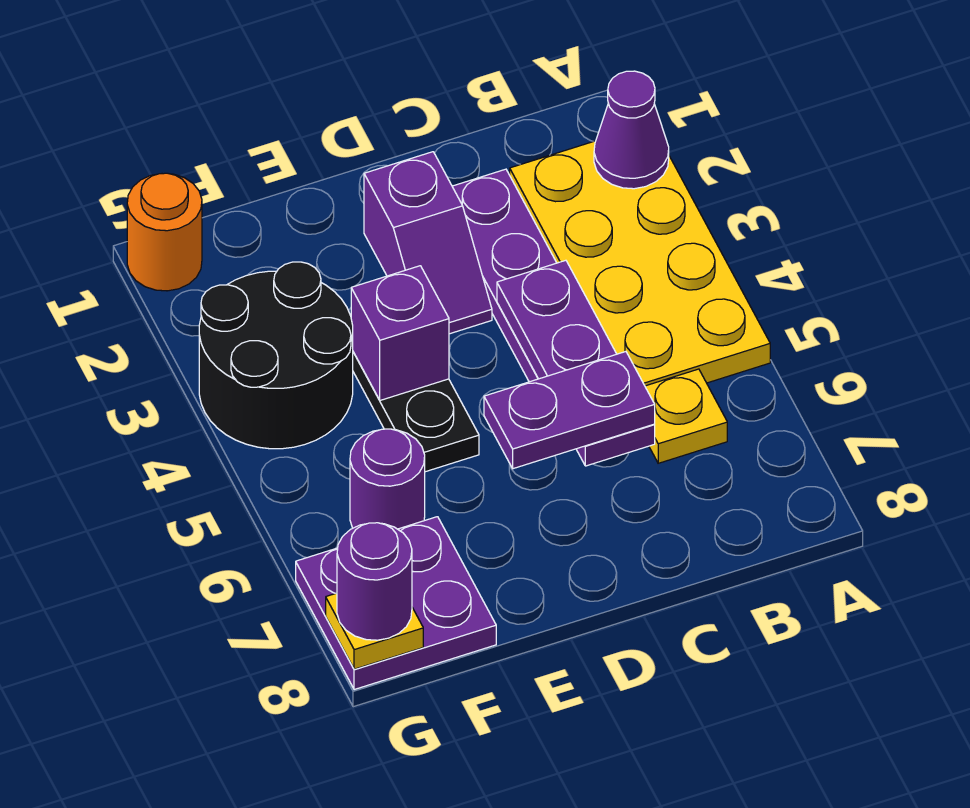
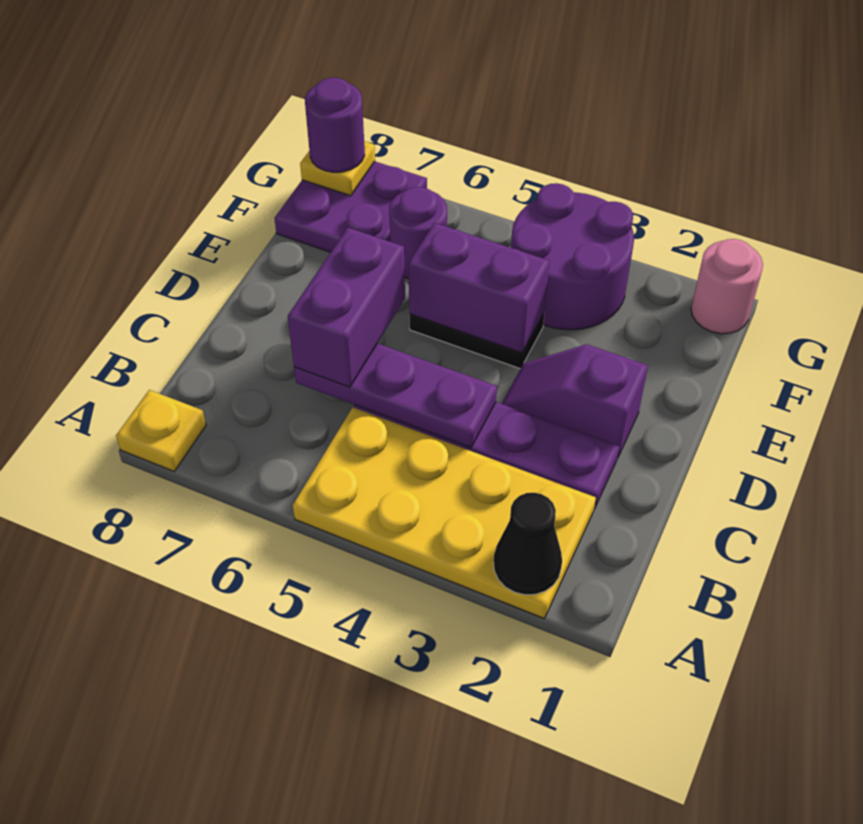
purple cone A2 level 2 -> black cone A2 level 2
yellow plate B6 level 1 -> yellow plate A8 level 1
purple plate C6:D6 level 3 -> purple brick C6:D6 level 3
purple brick E4 level 2 -> purple brick E4:E5 level 2
black round brick F3:G4 level 1 -> purple round brick F3:G4 level 1
orange round brick G1 level 1 -> pink round brick G1 level 1

